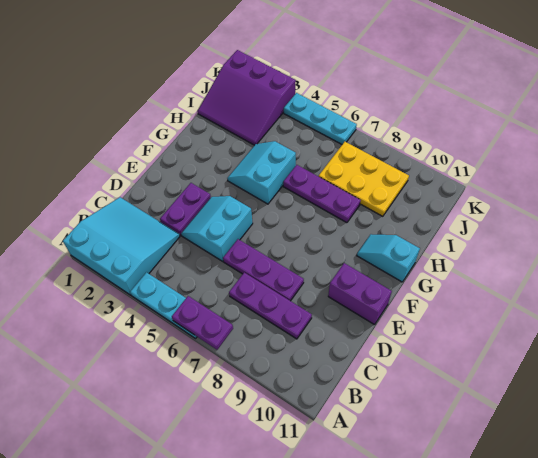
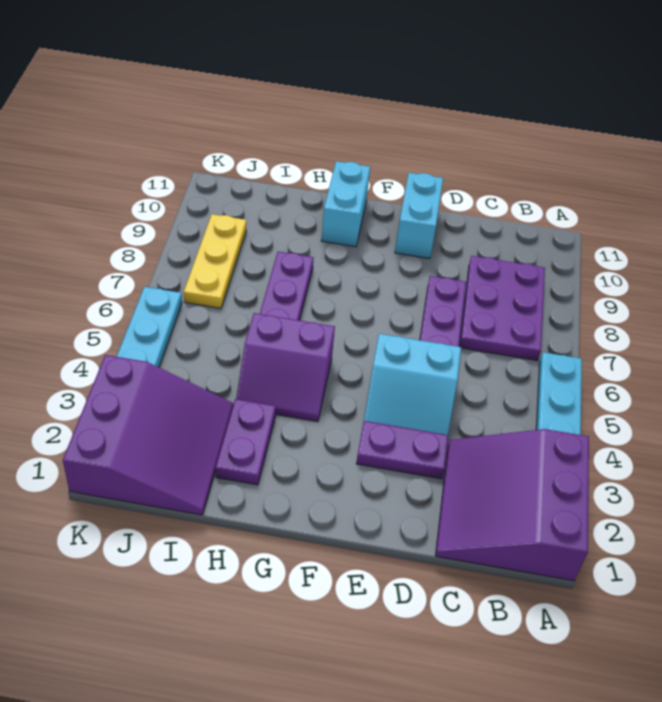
cyan slope A1:C3 level 1 top A -> purple slope A1:C3 level 1 top A
purple plate A6:A7 level 2 -> purple plate H2:H3 level 1
purple plate C7:C9 level 1 -> purple plate B7:C9 level 1
purple brick E10:E11 level 1 -> cyan brick E10:E11 level 1
cyan slope G4:H5 level 1 top 5 -> purple slope G4:H5 level 1 top 5
cyan slope G10:G11 level 1 top 11 -> cyan brick G10:G11 level 1
yellow plate I7:J9 level 1 -> yellow plate J7:J9 level 1

